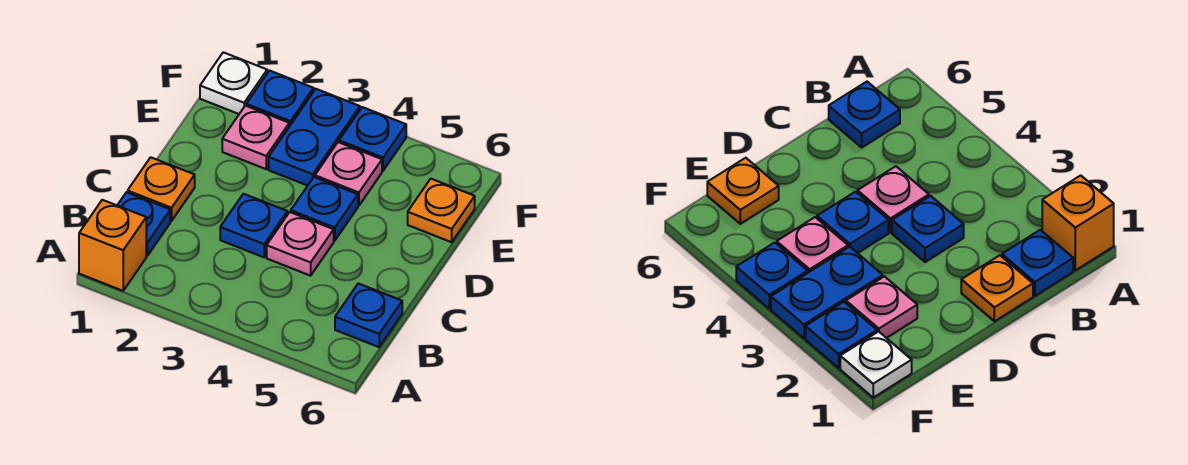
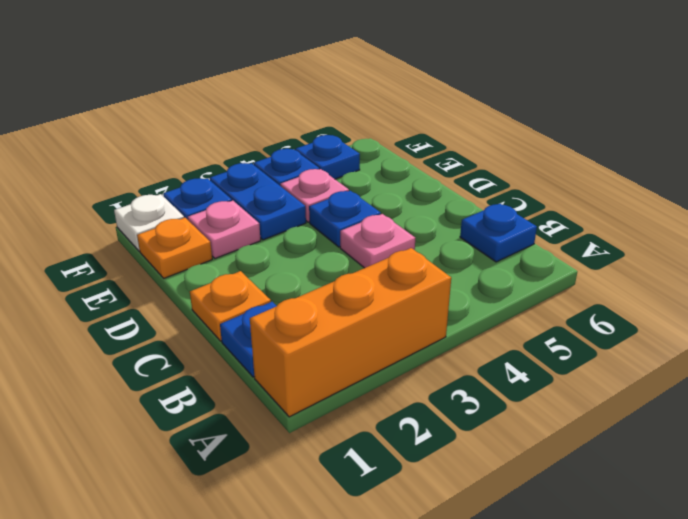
orange brick A1 level 1 -> orange brick A1:A3 level 1
blue plate C3 level 1 -> blue plate F5 level 1
orange plate E6 level 1 -> orange plate E1 level 1

